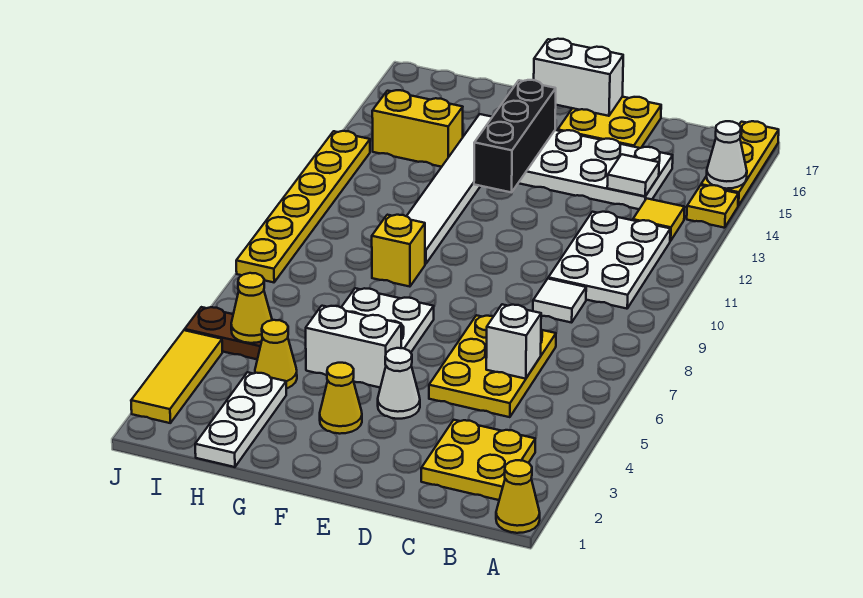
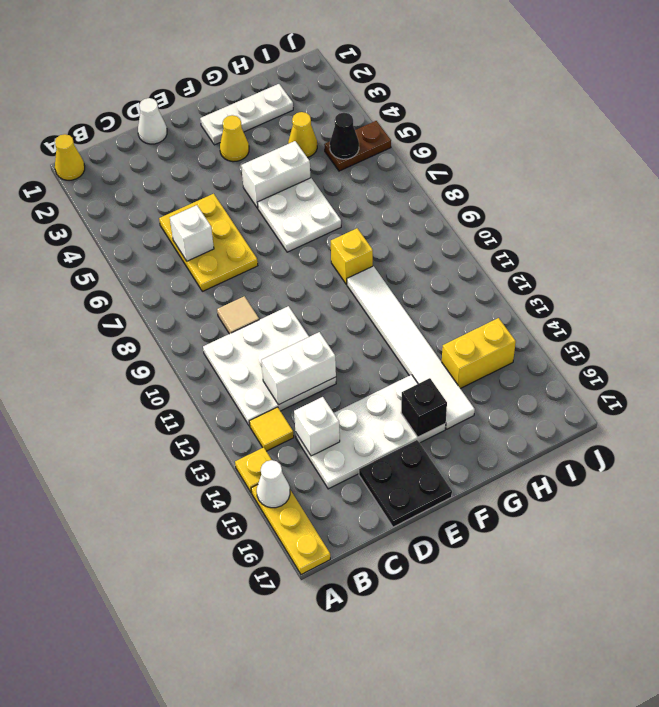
yellow plate B2:C3 level 1 -> none
white plate B10:C12 level 1 -> white plate B10:D12 level 1
white tile C9 level 1 -> tan tile C9 level 1
white tile C14 level 2 -> white brick C14 level 2
yellow plate D16:E17 level 1 -> black plate D16:E17 level 1
white cone E4 level 1 -> white cone D1 level 1
white brick E17:F17 level 2 -> white brick C12:D12 level 2
black brick F13:F15 level 2 -> black brick F15 level 2
white plate H1:H3 level 1 -> white plate F2:H2 level 1
yellow cone I5 level 2 -> black cone I5 level 2
yellow tile J2:J4 level 1 -> none
yellow plate J8:J13 level 1 -> none

